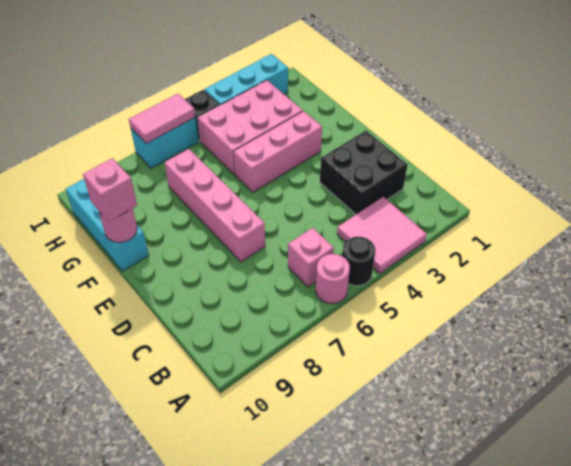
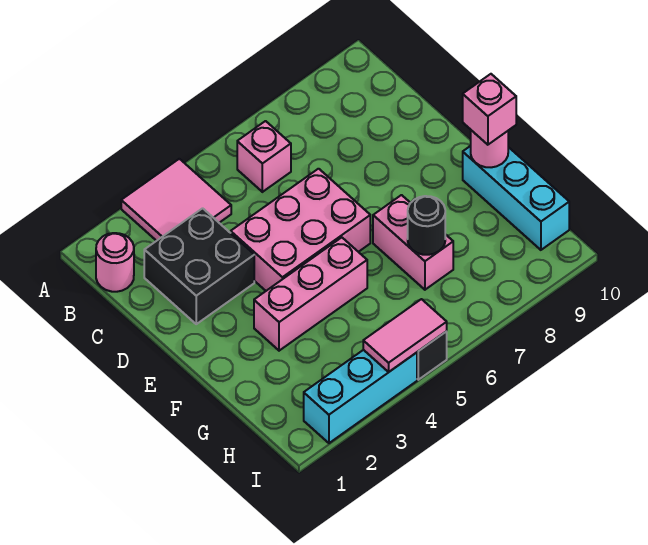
black round brick A5 level 1 -> black round brick G7 level 2
pink round brick A6 level 1 -> pink round brick B1 level 1
pink brick D7:G7 level 1 -> pink brick F7:G7 level 1
pink brick G3:H5 level 1 -> pink brick D4:E6 level 1
cyan brick I6:I7 level 1 -> none
pink tile I6:I7 level 2 -> pink tile I4:I5 level 2

